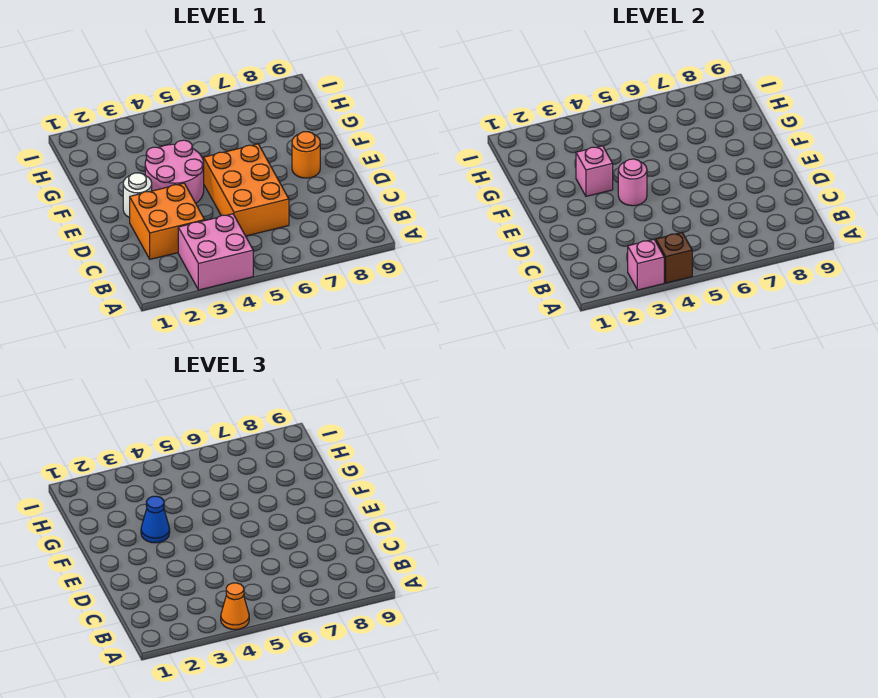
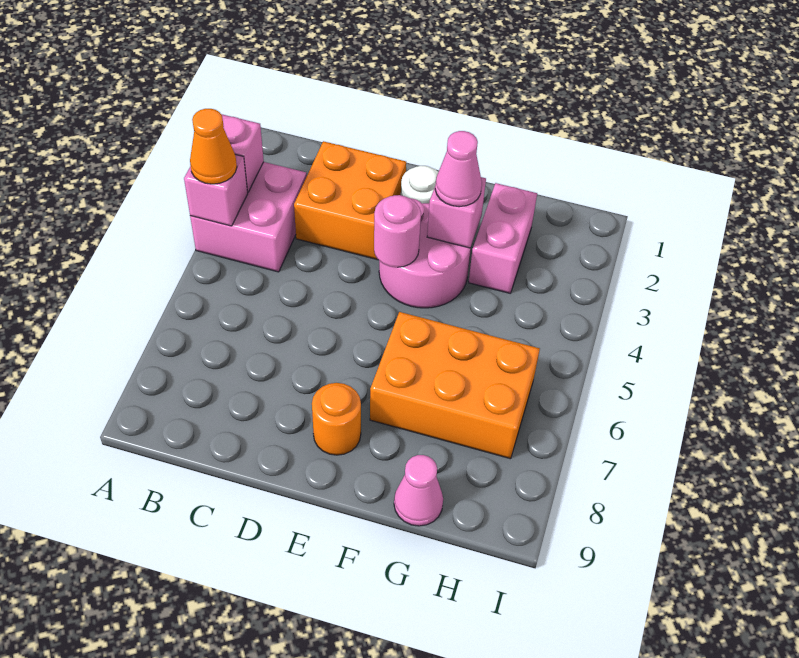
brown brick A4 level 2 -> pink brick A4 level 2
orange brick C5:E6 level 1 -> orange brick F6:H7 level 1
blue cone F3 level 3 -> pink cone F3 level 3
none -> pink brick G2:G3 level 1
none -> pink cone G9 level 1

